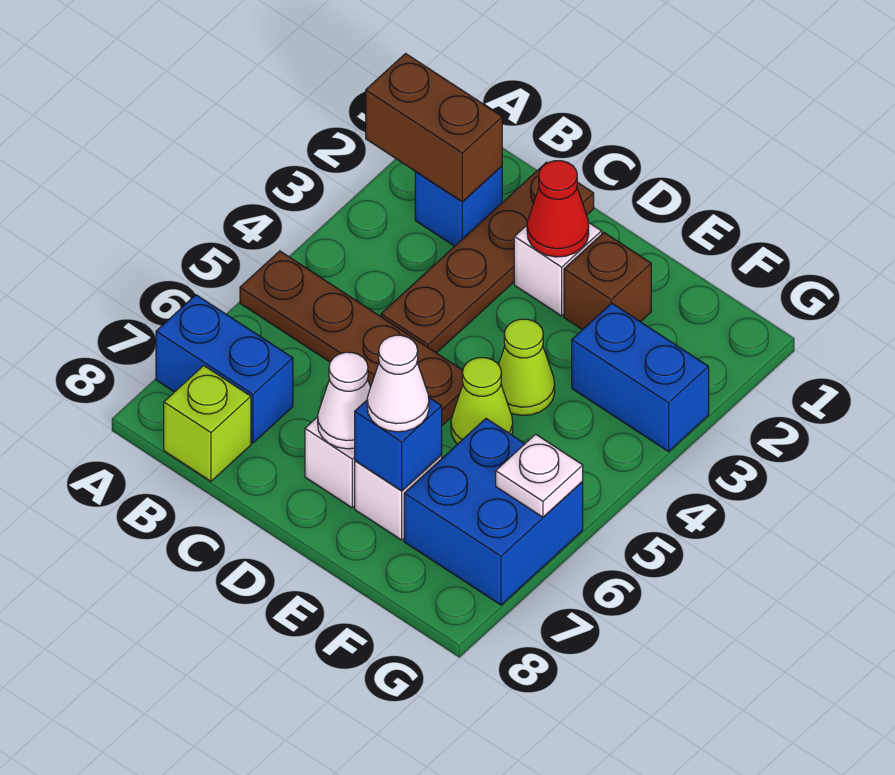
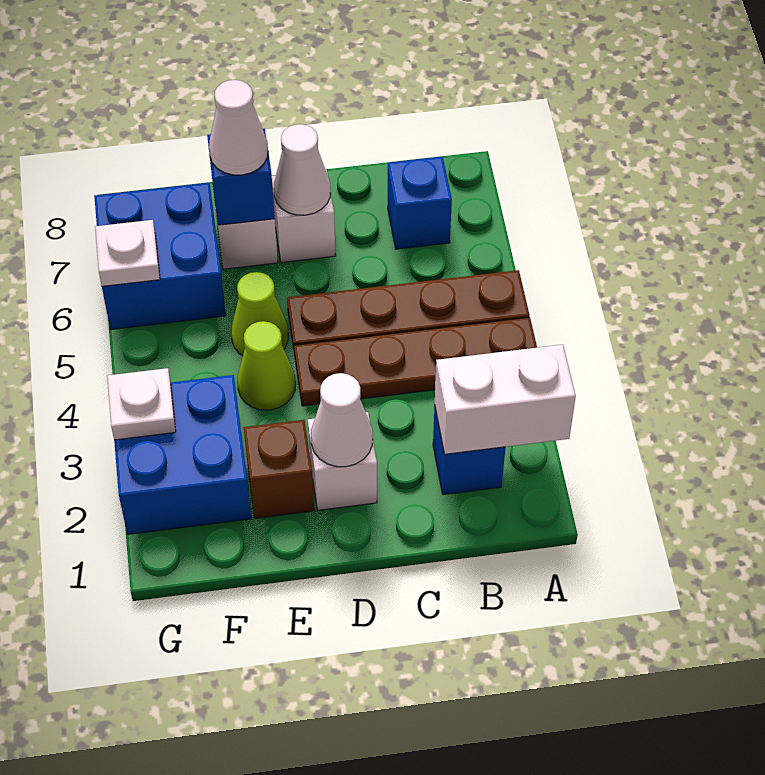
brown brick A2:B2 level 2 -> white brick A2:B2 level 2
blue brick A7:B7 level 1 -> blue brick B7 level 1
lime brick B8 level 1 -> none
brown plate C1:C4 level 1 -> brown plate A4:D4 level 1
red cone D2 level 2 -> white cone D2 level 2
blue brick F3:G3 level 1 -> blue brick F2:G3 level 1
none -> white plate G3 level 2

